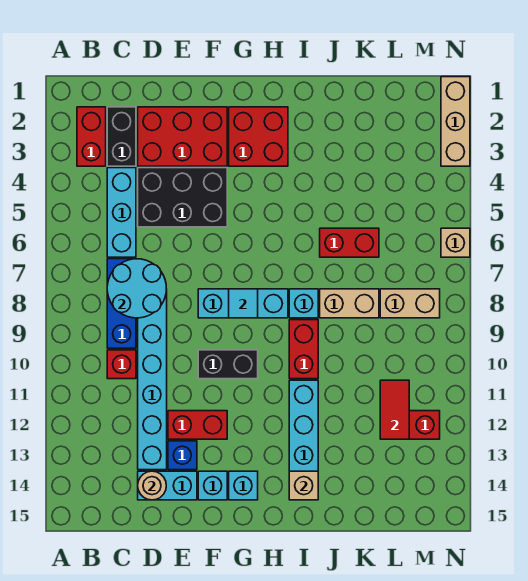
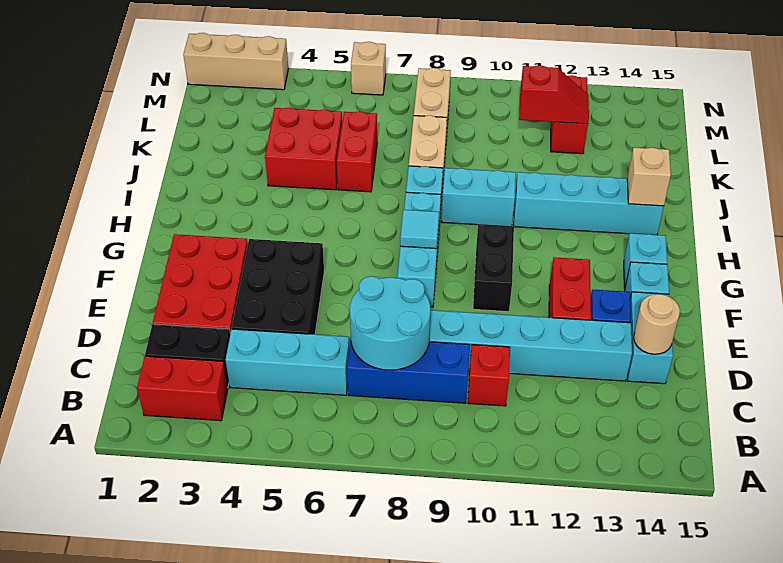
red brick G2:H3 level 1 -> red brick J4:K5 level 1
red brick I9:I10 level 1 -> cyan brick I9:I10 level 1
red tile L11:L12 level 2 -> red slope L11:L12 level 2 top 11

